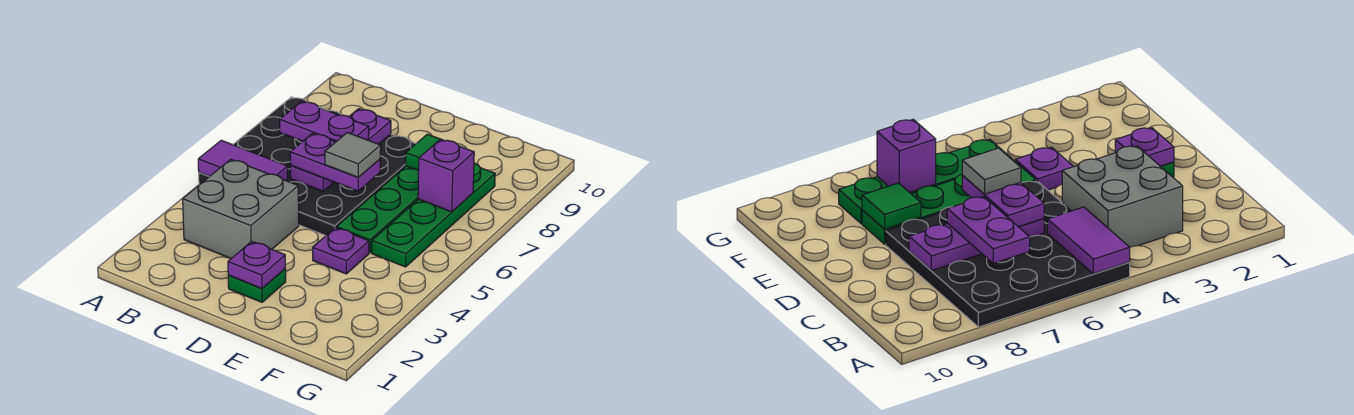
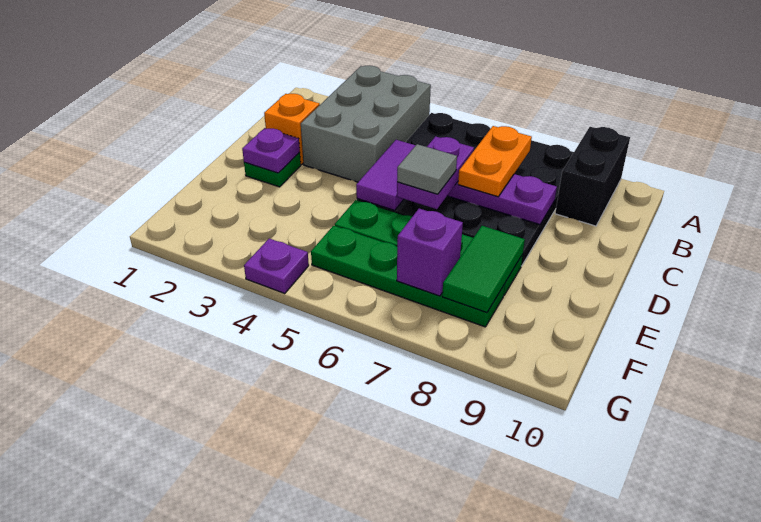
purple tile A5:B5 level 2 -> purple tile C5:D5 level 2
none -> black brick A9:B9 level 1
grey brick B3:C4 level 1 -> grey brick A3:C4 level 1
purple plate B7:C7 level 3 -> orange plate B7:C7 level 3
none -> orange brick C2 level 1
purple plate E4 level 1 -> purple plate G4 level 1
green tile E8 level 2 -> green tile E8:F8 level 2

